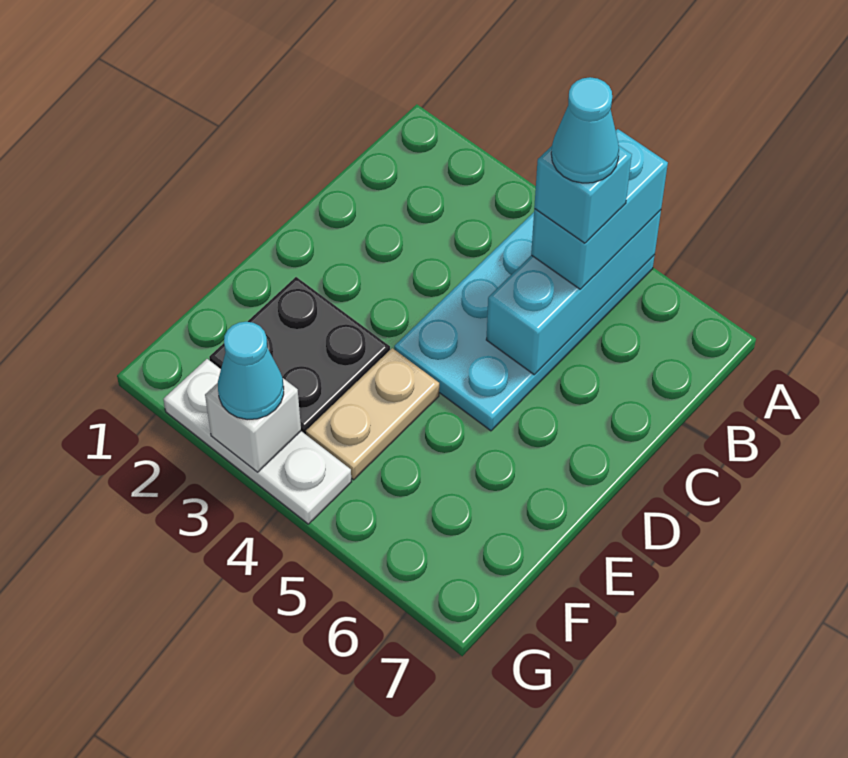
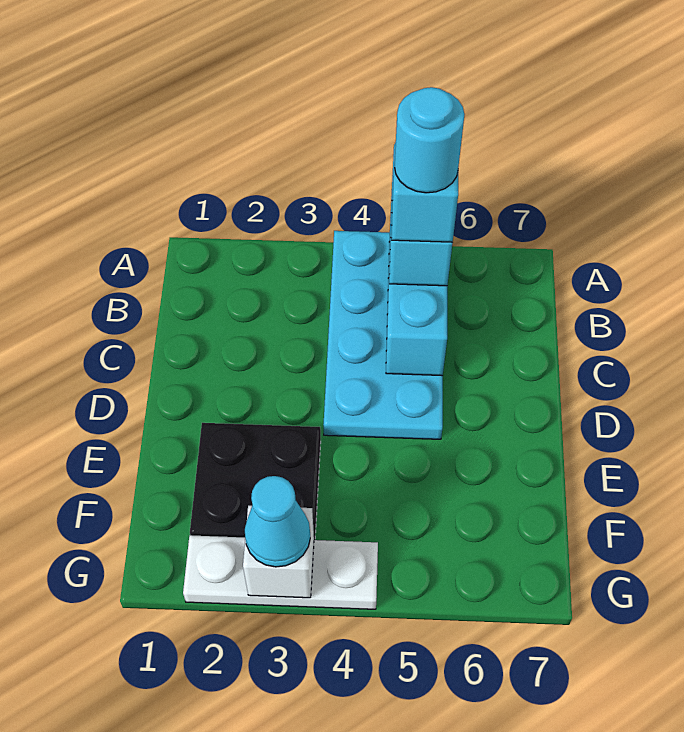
cyan cone B5 level 5 -> cyan round brick B5 level 5
tan plate E4:F4 level 1 -> none

